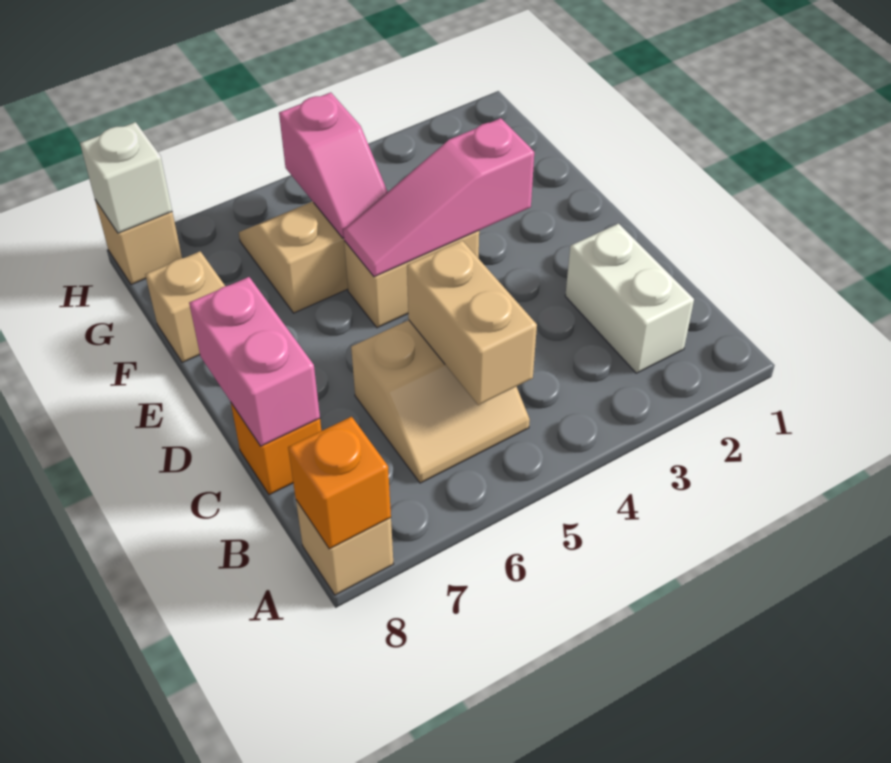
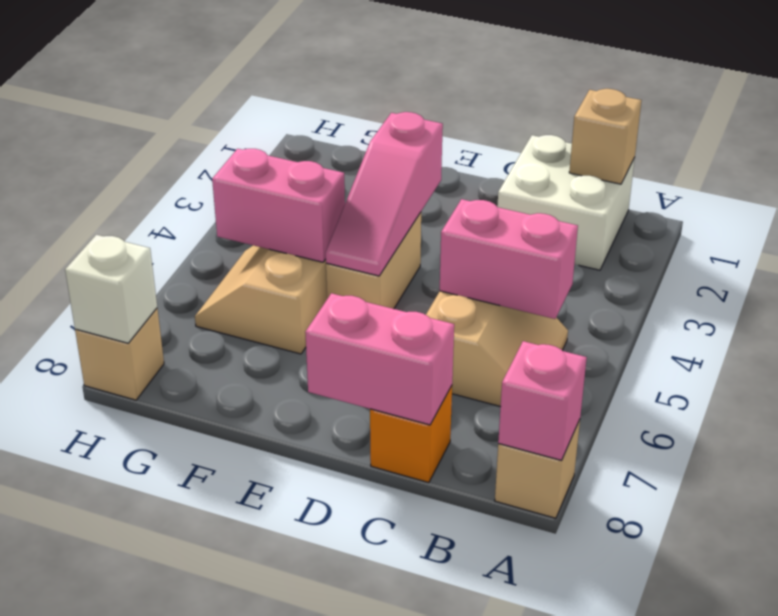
orange brick A8 level 2 -> pink brick A8 level 2
white brick B2:C2 level 1 -> white brick B1:C2 level 1
tan brick B5:C5 level 2 -> pink brick B5:C5 level 2
pink slope F5:G5 level 2 top G -> pink brick F5:G5 level 2
tan brick F8 level 1 -> tan brick B1 level 2

